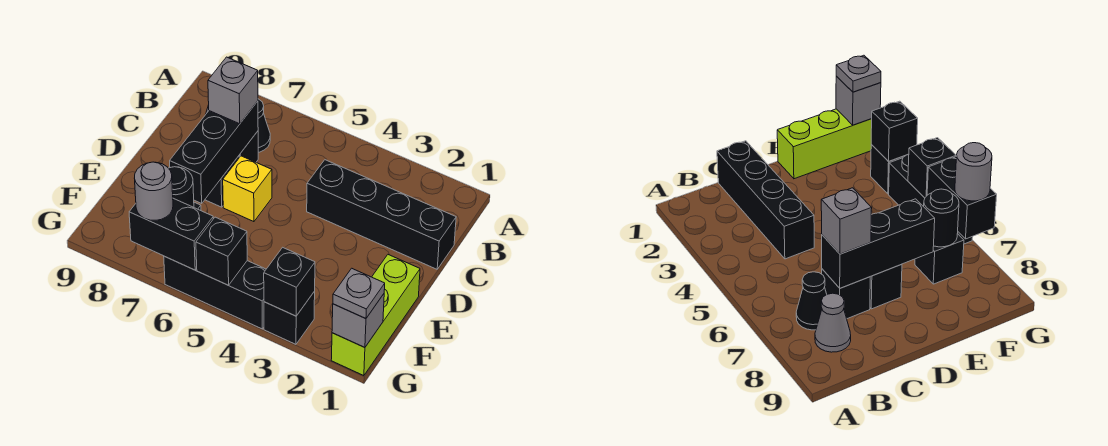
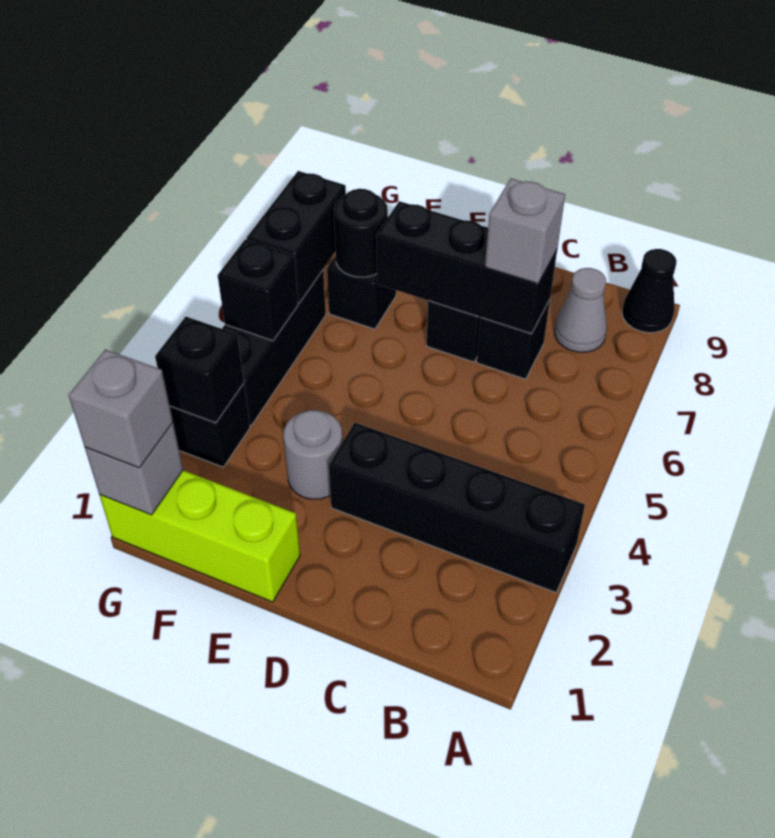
black cone B7 level 1 -> black cone A9 level 1
black brick C1:C4 level 1 -> black brick A3:D3 level 1
yellow brick D6 level 1 -> none
grey plate G1 level 3 -> grey brick G1 level 3
grey round brick G7 level 3 -> grey round brick E3 level 1

